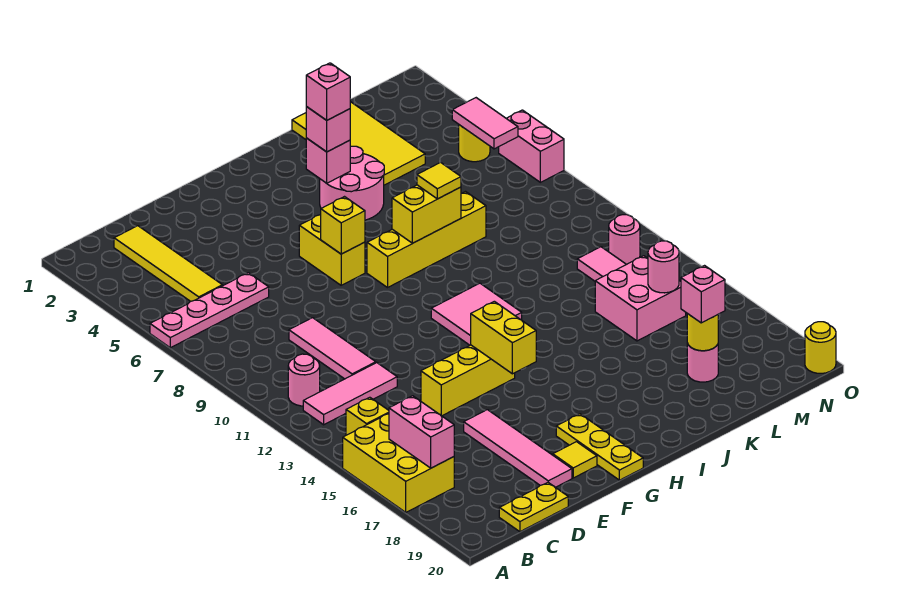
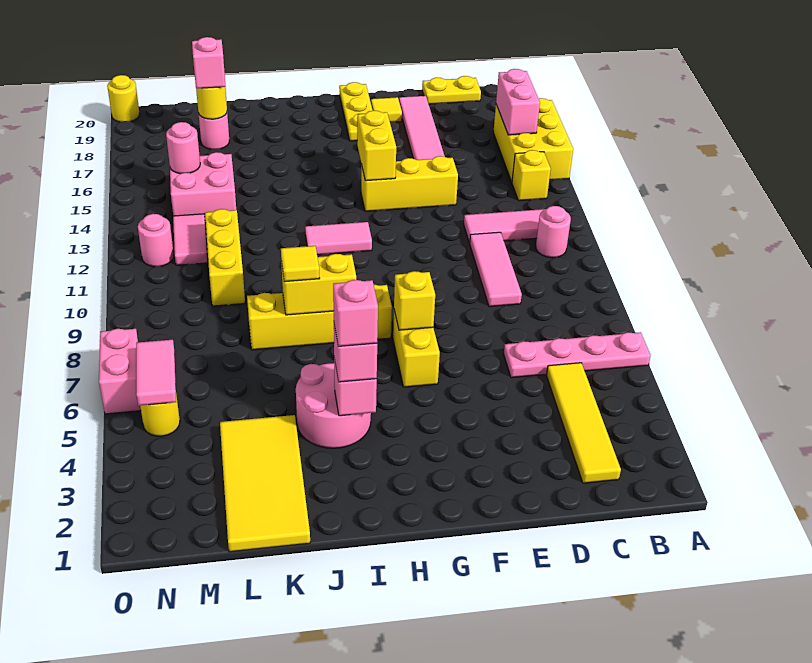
pink tile H11:I12 level 1 -> pink tile H12:I12 level 1
none -> yellow brick L10:L12 level 1

